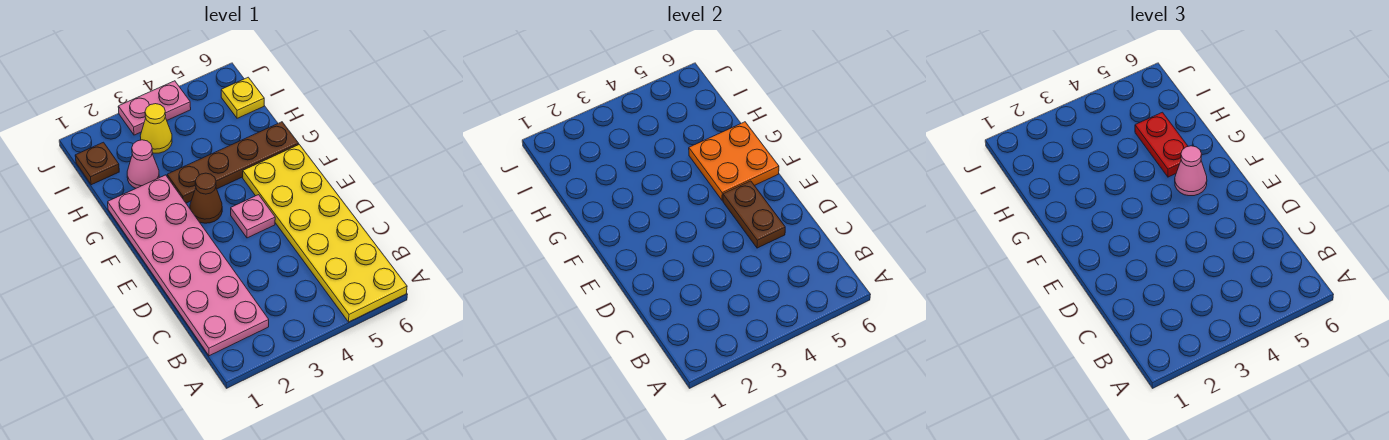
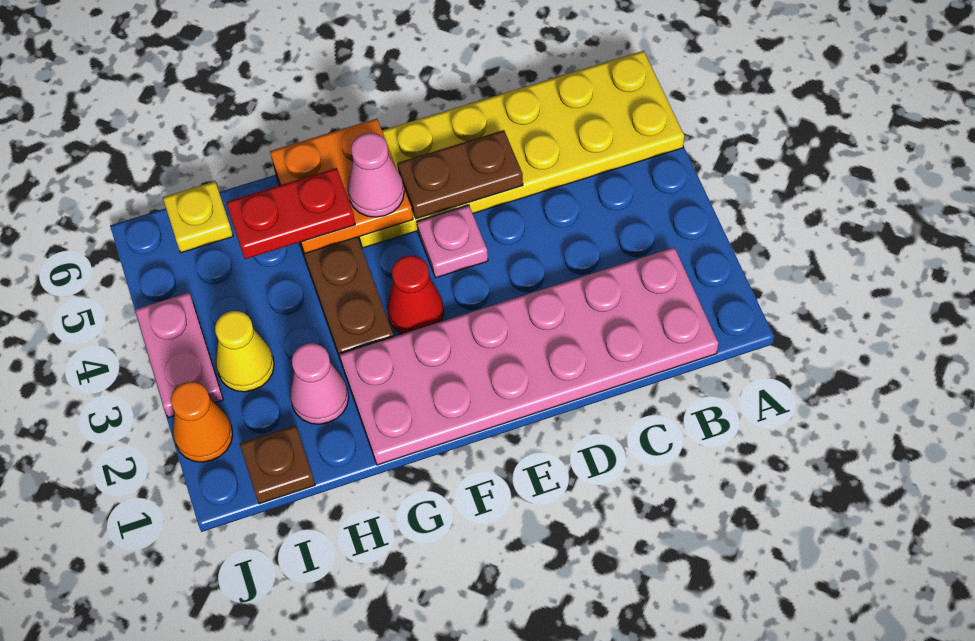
brown cone F3 level 1 -> red cone F3 level 1
none -> orange cone J2 level 1

